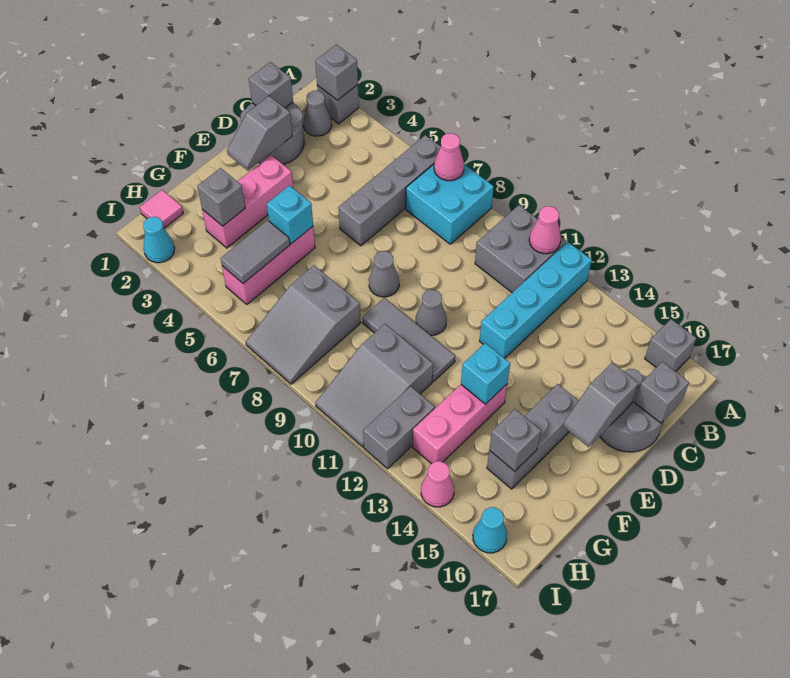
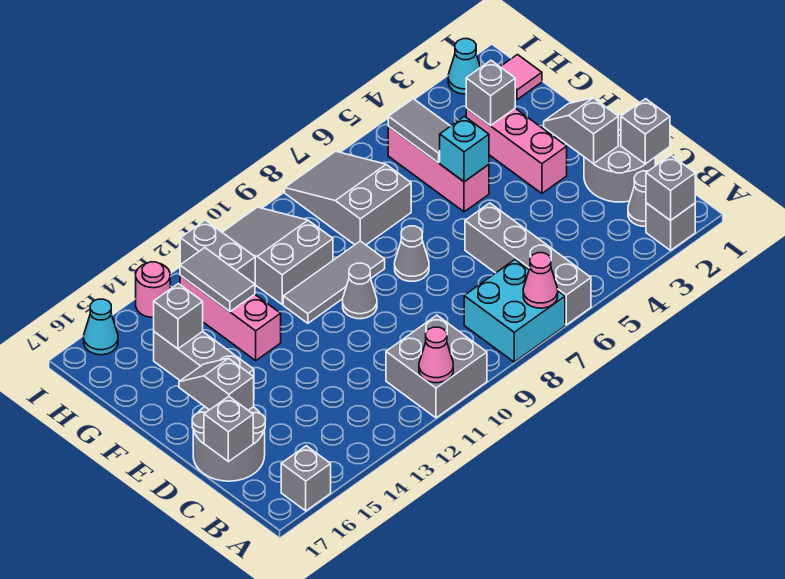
cyan brick A12:D12 level 1 -> none
cyan brick F13 level 2 -> none
none -> grey tile G13:H13 level 2
pink cone I14 level 1 -> pink round brick I14 level 1

